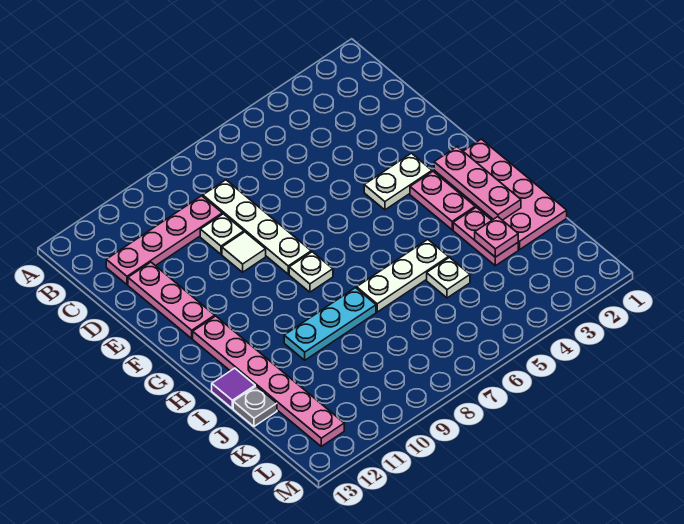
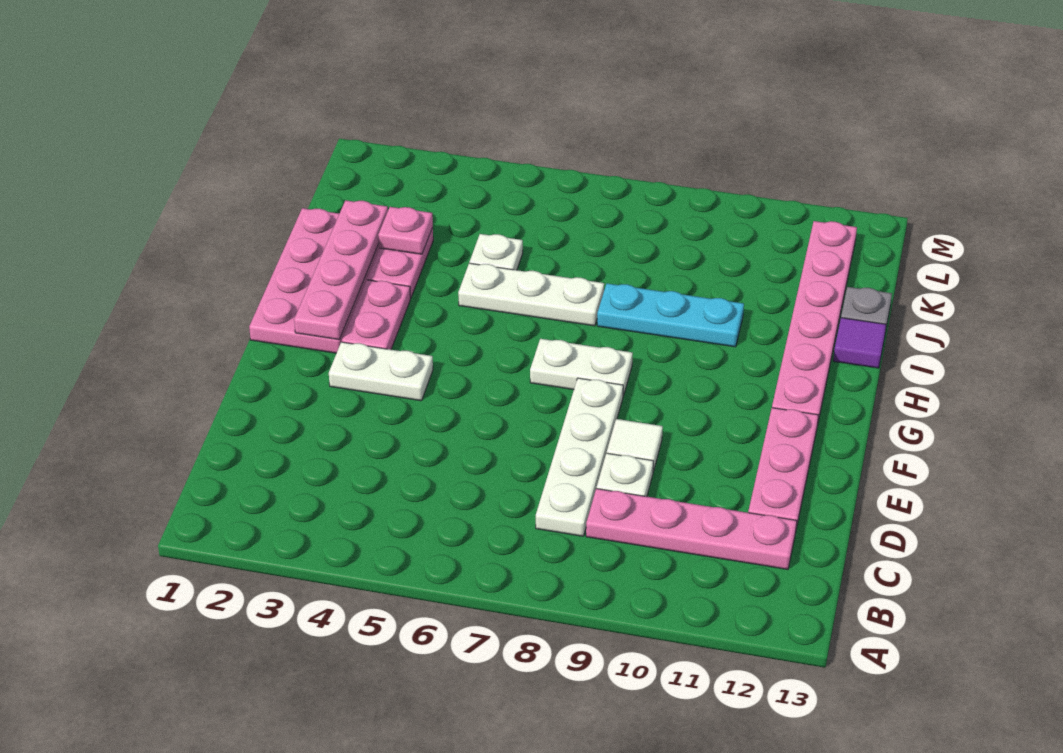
pink plate G2:I2 level 2 -> pink plate G2:J2 level 2
white plate G8 level 1 -> white plate G7:G8 level 1

